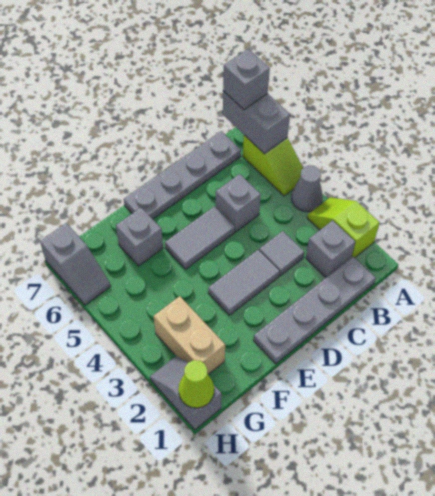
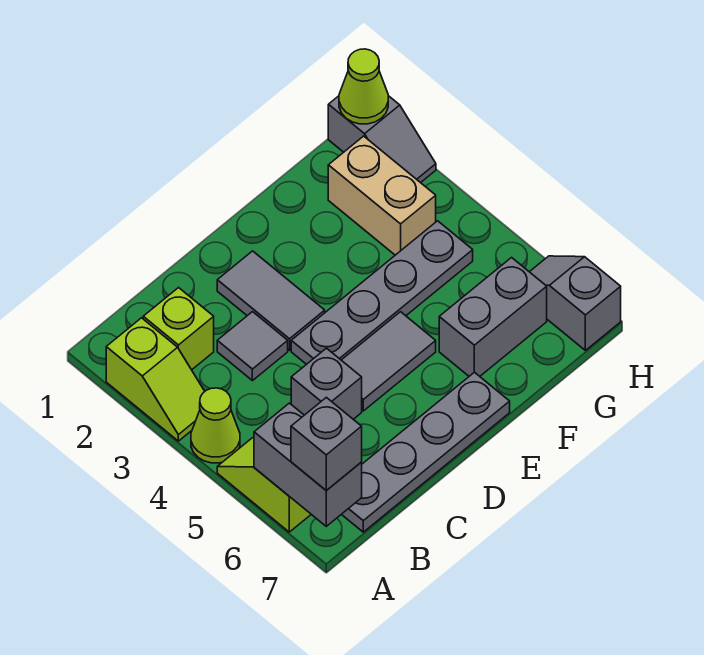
grey cone A4 level 1 -> lime cone A4 level 1
grey plate B1:E1 level 1 -> grey plate D4:G4 level 1
grey brick B2 level 1 -> lime brick B2 level 1
grey tile D3:E3 level 1 -> grey tile D2:D3 level 1
grey brick F6 level 1 -> grey brick F6:G6 level 1

